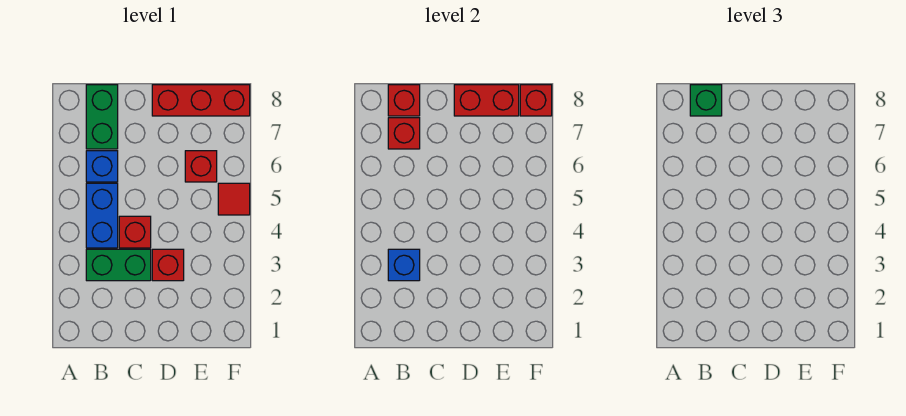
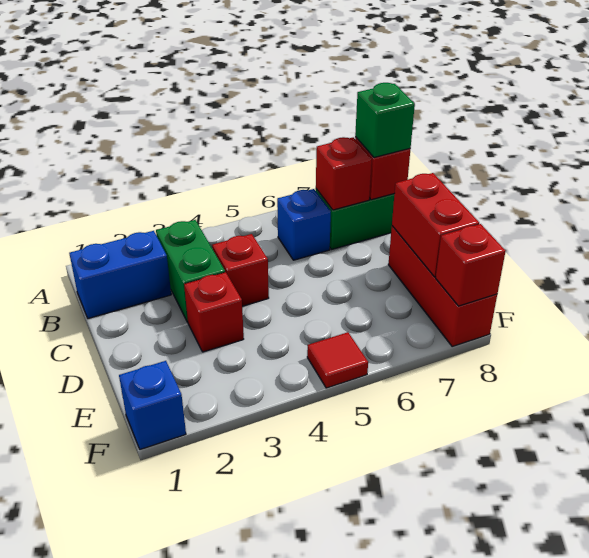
blue brick B3 level 2 -> blue brick F1 level 1
blue brick B4:B5 level 1 -> blue brick B1:B2 level 1
red brick E6 level 1 -> none

